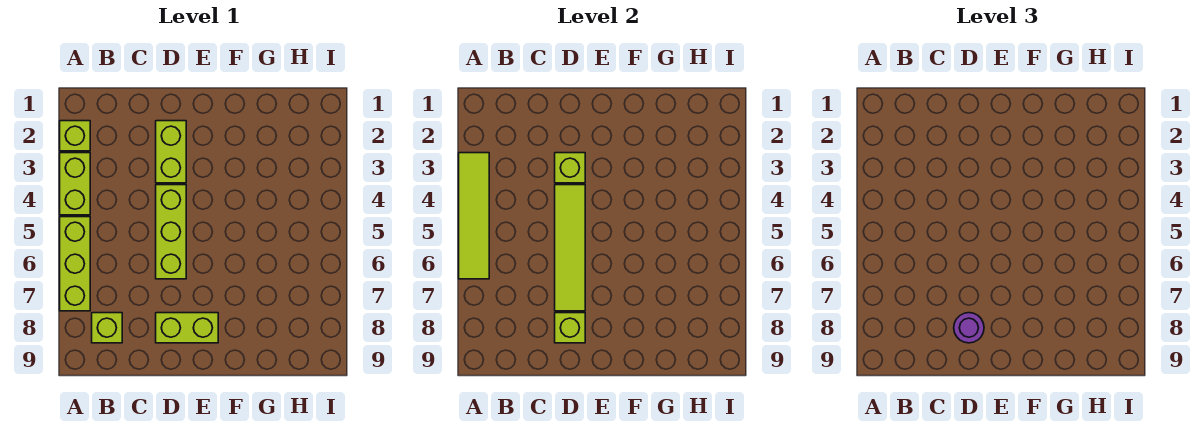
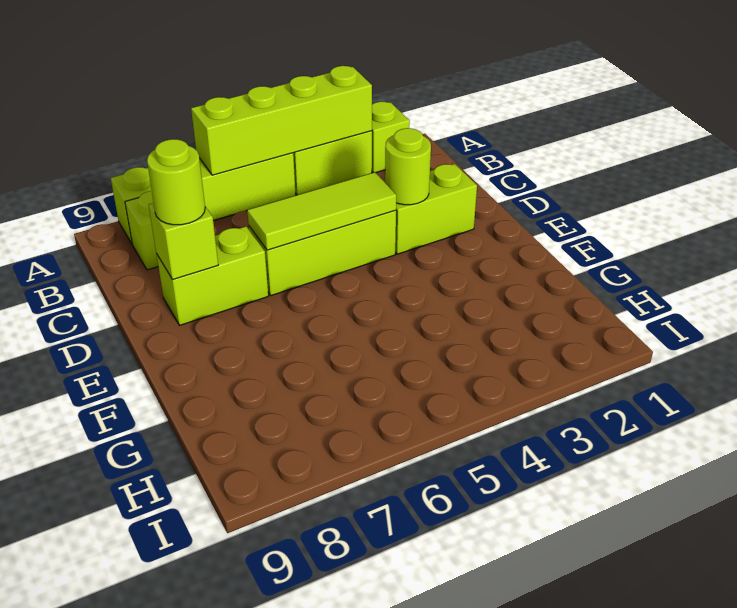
lime tile A3:A6 level 2 -> lime brick A3:A6 level 2
lime brick A5:A7 level 1 -> lime brick A5:A8 level 1
lime brick D3 level 2 -> lime round brick D3 level 2
lime tile D4:D7 level 2 -> lime tile D4:D6 level 2
lime brick D8:E8 level 1 -> lime brick D7:D8 level 1
purple round brick D8 level 3 -> lime round brick D8 level 3

